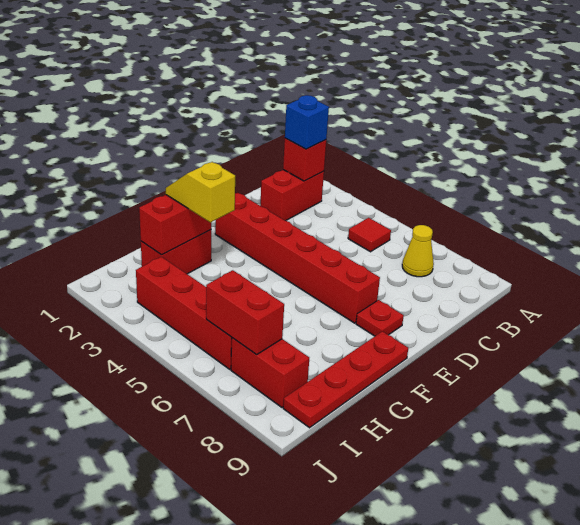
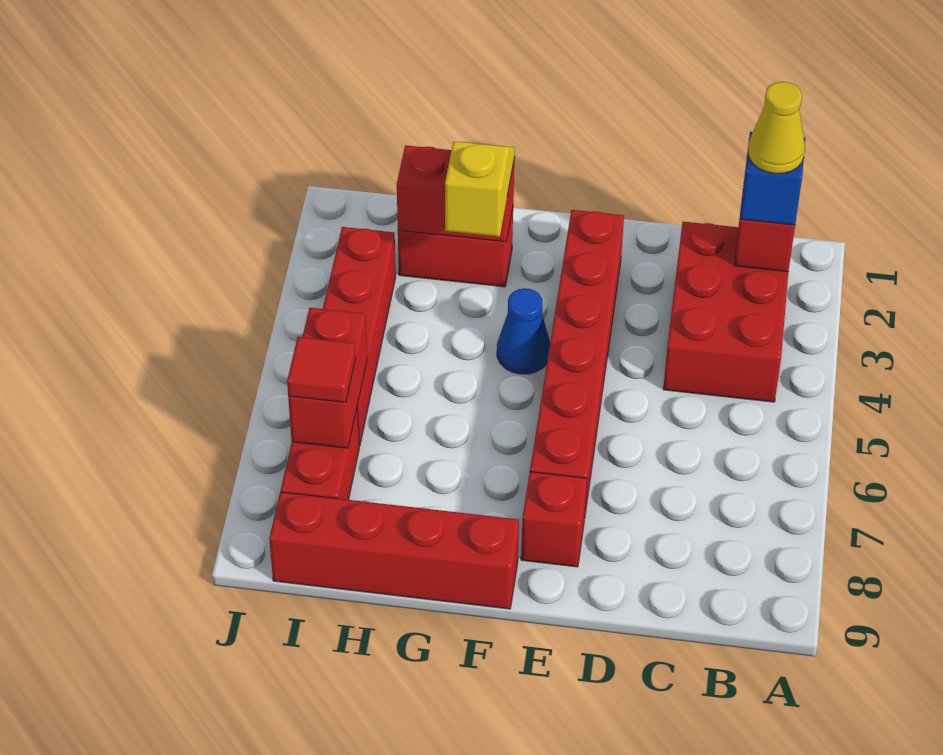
red brick B2:C2 level 1 -> red brick B2:C4 level 1
red tile B5 level 1 -> red tile I7 level 3
yellow cone B7 level 1 -> yellow cone B2 level 4
red plate E8 level 1 -> red brick E8 level 1
none -> blue cone F4 level 1
red plate F9:I9 level 1 -> red brick F9:I9 level 1

